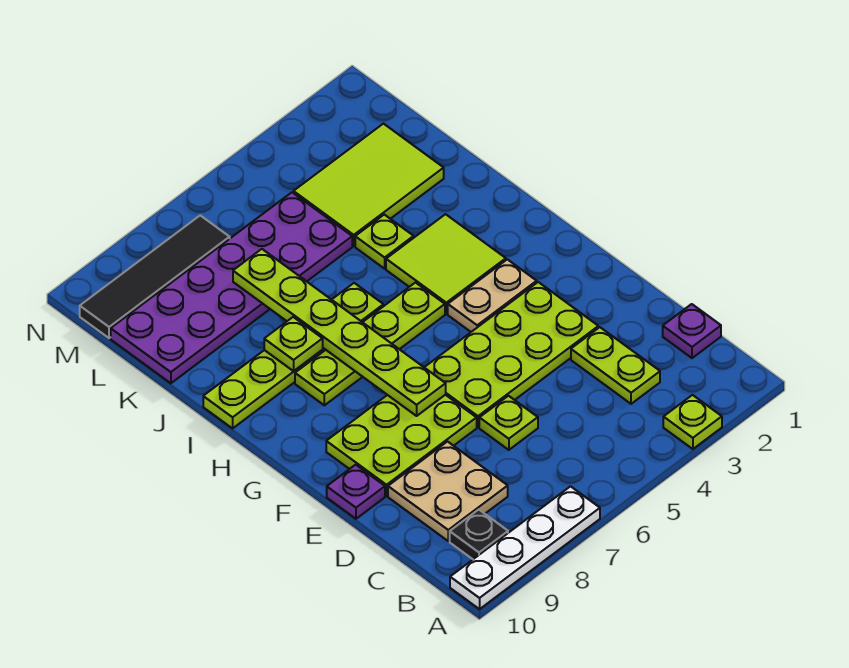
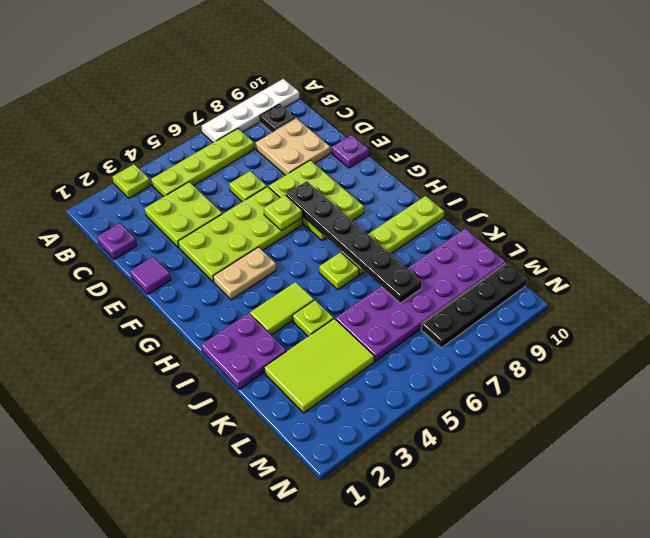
lime plate C3:D3 level 1 -> lime plate C3:D4 level 1
none -> purple tile E1 level 1
lime plate E7:F9 level 1 -> lime plate E7:G8 level 1
lime plate F7:K7 level 2 -> black plate F7:K7 level 2
lime tile H3:I4 level 1 -> lime tile I3:I4 level 1
lime plate H5:H8 level 1 -> lime plate B4:B7 level 1
none -> purple plate I1:J2 level 1
lime plate I8 level 2 -> lime plate F6 level 2
black tile M7:M10 level 1 -> black plate M7:M10 level 1

